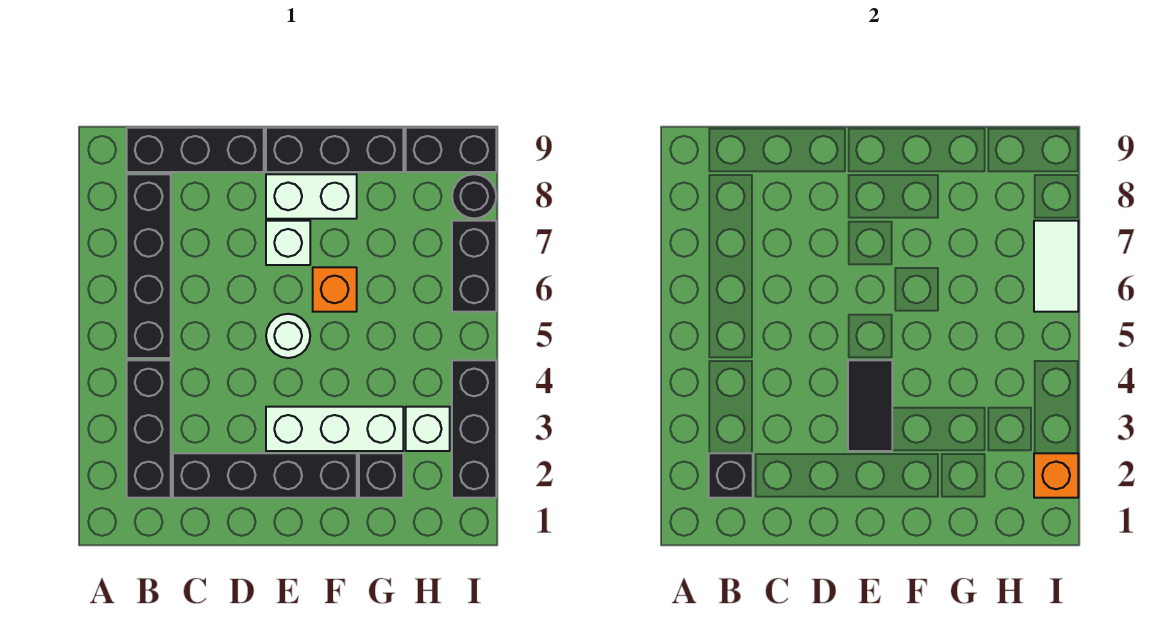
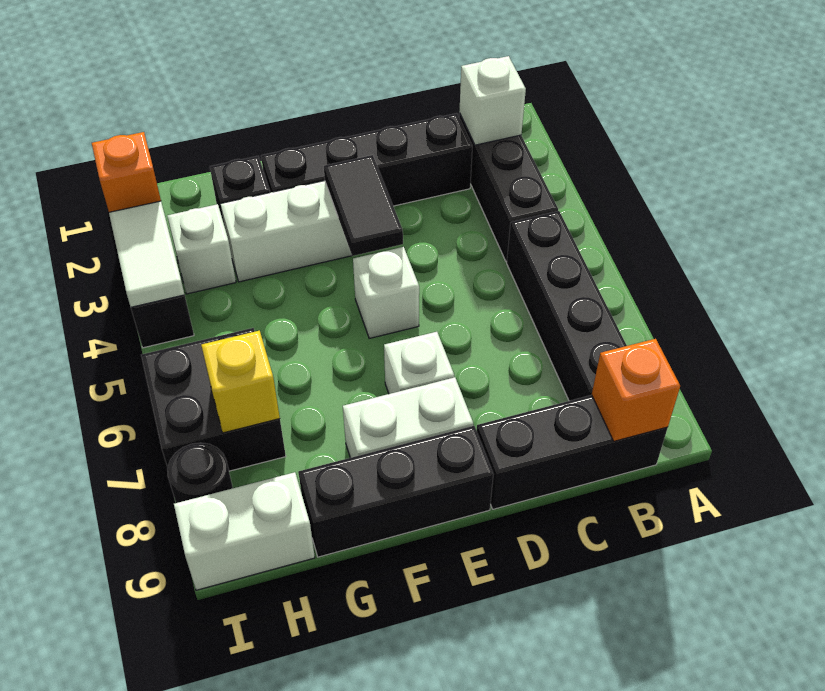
black brick B2 level 2 -> white brick B2 level 2
white round brick E5 level 1 -> white brick E5 level 1
orange brick F6 level 1 -> orange brick B9 level 2
none -> yellow brick H7 level 2
black brick H9:I9 level 1 -> white brick H9:I9 level 1
black brick I6:I7 level 1 -> black brick H6:I7 level 1
white tile I6:I7 level 2 -> white tile I3:I4 level 2

